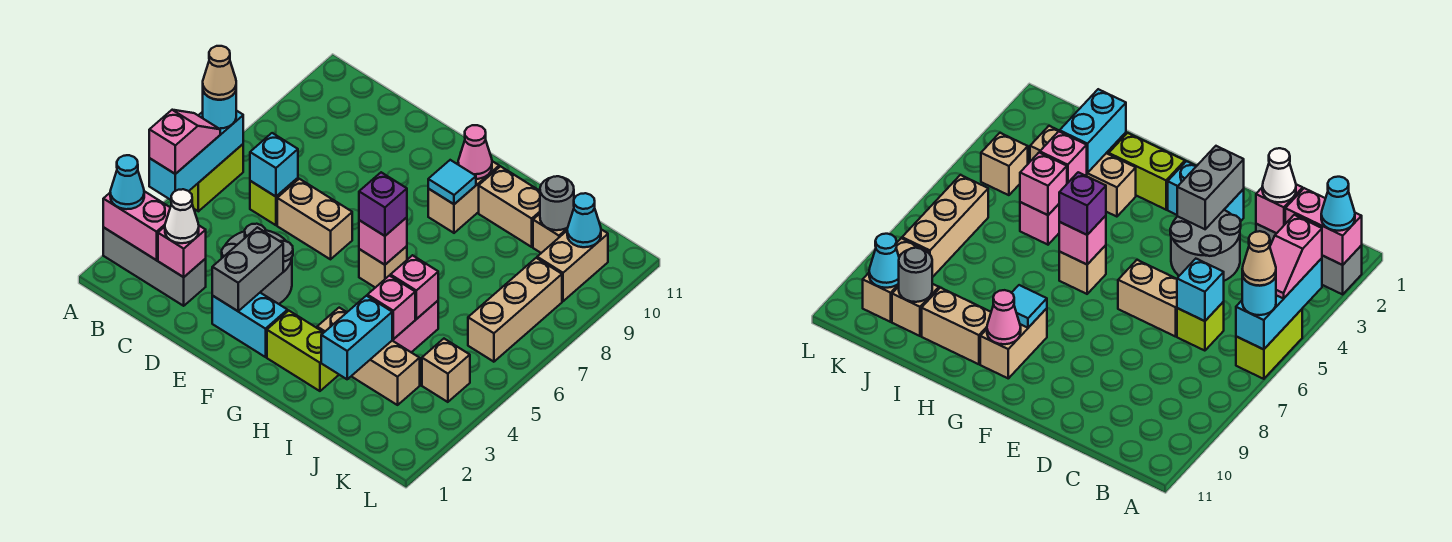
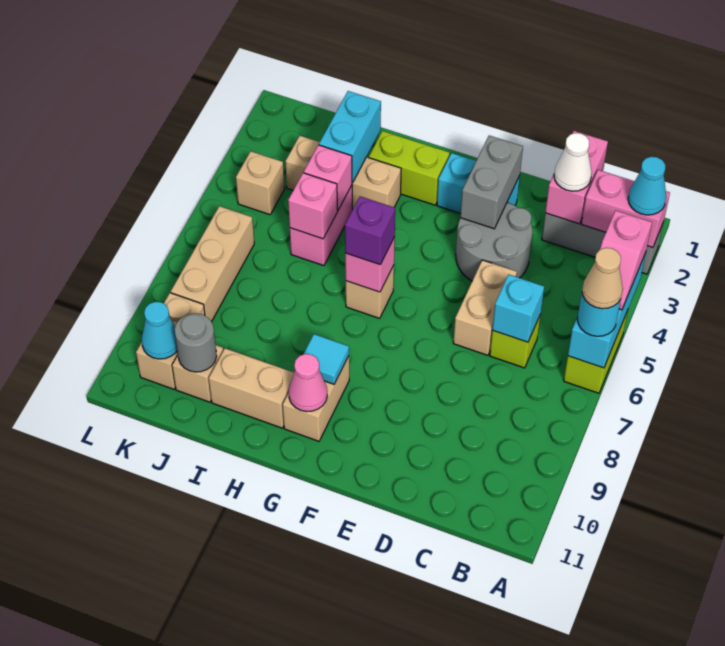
pink brick C2 level 2 -> pink brick C1:C2 level 2
tan brick D6:E6 level 1 -> tan brick D5:D6 level 1

